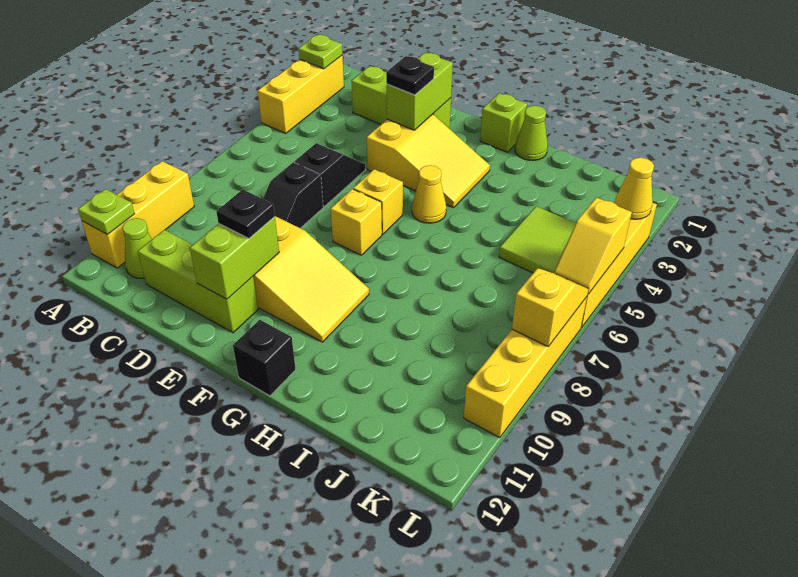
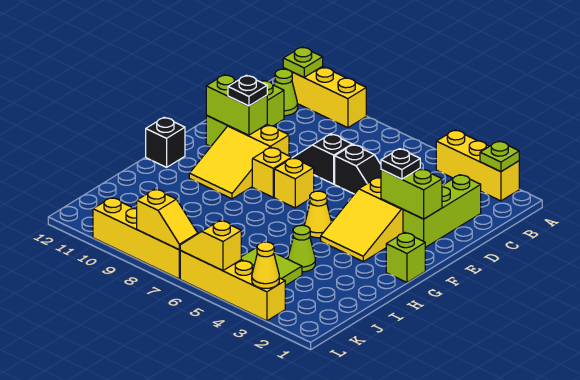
yellow brick F6 level 1 -> yellow brick F8 level 1
lime cone H1 level 1 -> lime cone I4 level 1

